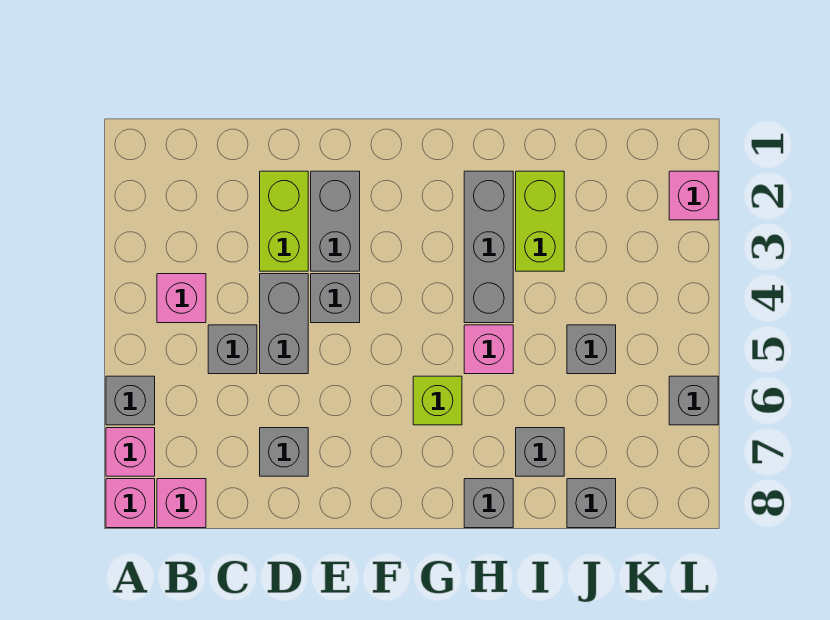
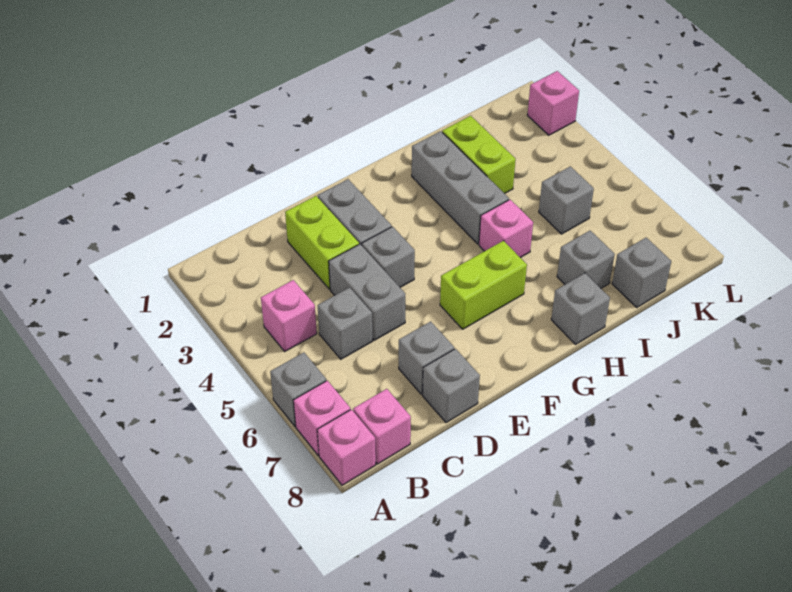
lime brick G6 level 1 -> lime brick F6:G6 level 1
grey brick L6 level 1 -> grey brick D8 level 1

